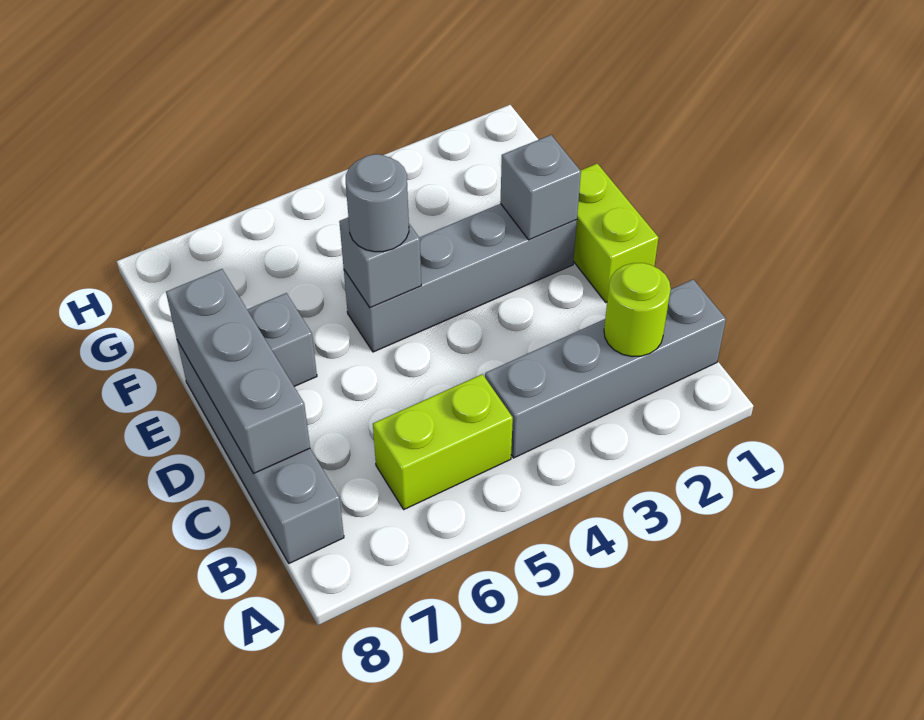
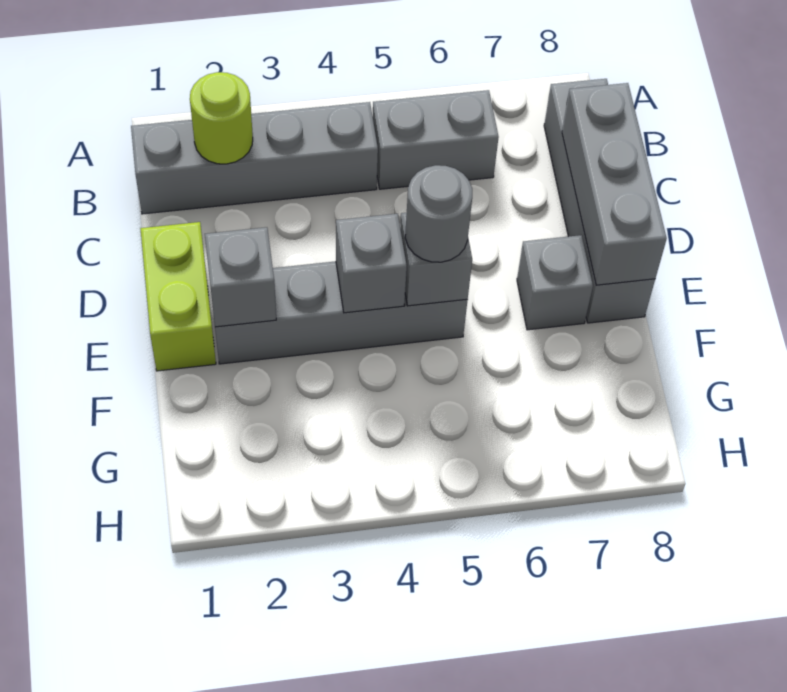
lime brick B5:B6 level 1 -> grey brick B5:B6 level 1
none -> grey brick E4 level 2

